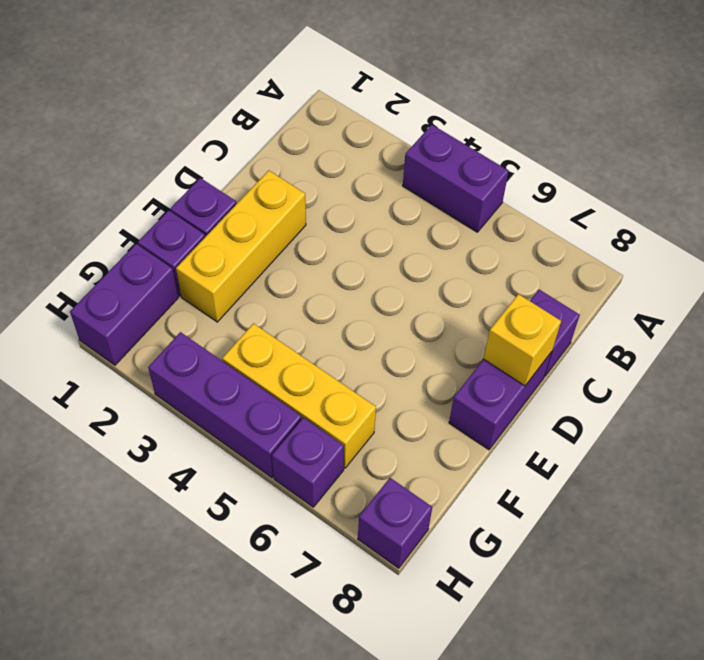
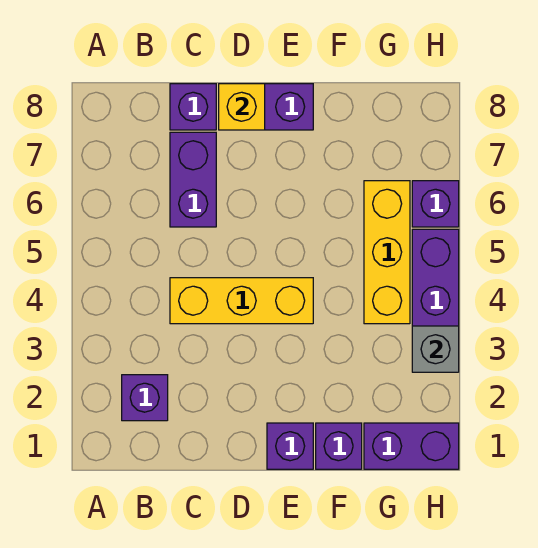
purple brick A4:A5 level 1 -> purple brick C6:C7 level 1
yellow brick D2:F2 level 1 -> yellow brick C4:E4 level 1
none -> grey brick H3 level 2
purple brick H8 level 1 -> purple brick B2 level 1

